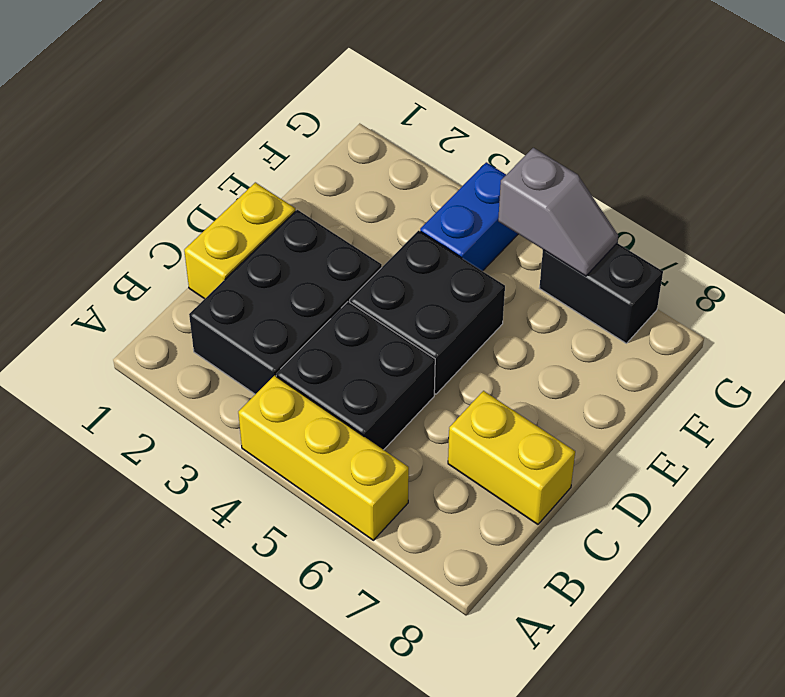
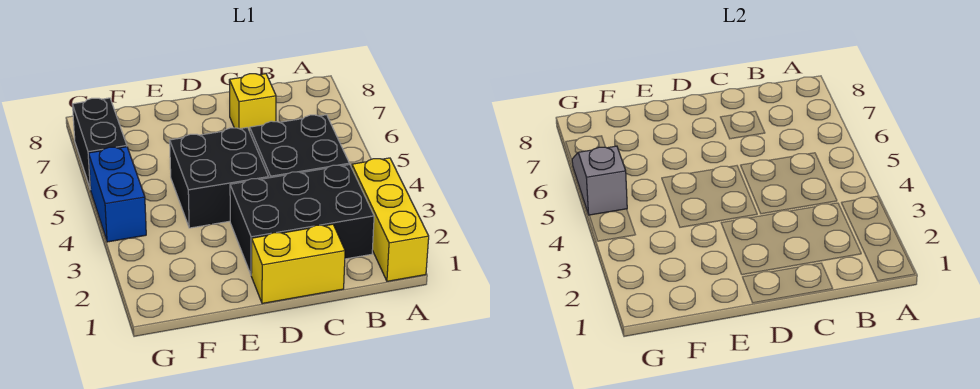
yellow brick A4:A6 level 1 -> yellow brick A1:A3 level 1
yellow brick C7:C8 level 1 -> yellow brick C7 level 1
blue brick F4:G4 level 1 -> blue brick G4:G5 level 1

